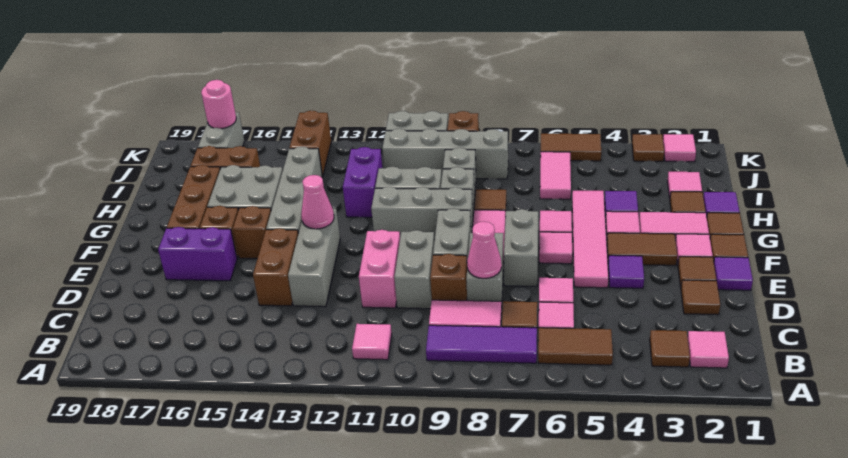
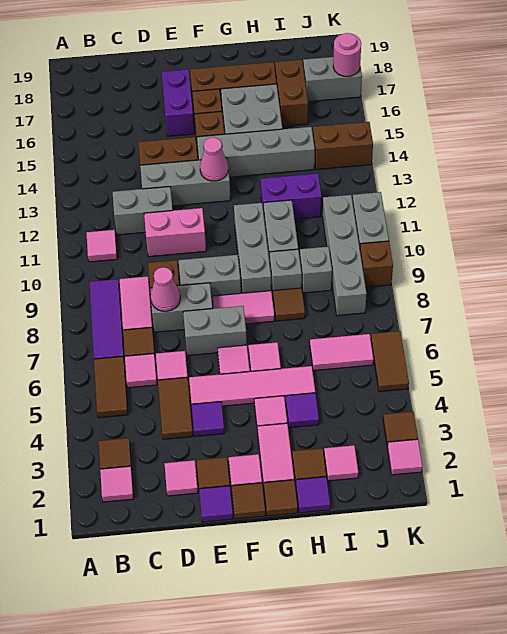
brown tile D2 level 1 -> pink tile D2 level 1
grey brick D10:E10 level 1 -> grey brick C12:D12 level 1
brown tile F3:F4 level 1 -> brown tile D4:D5 level 1

